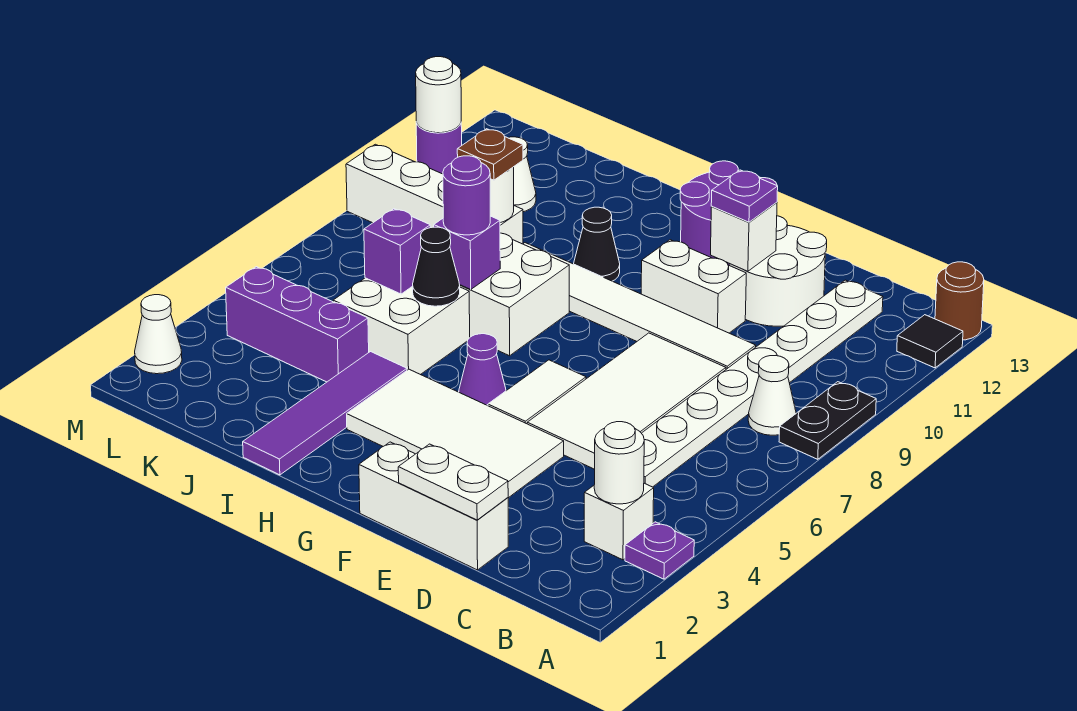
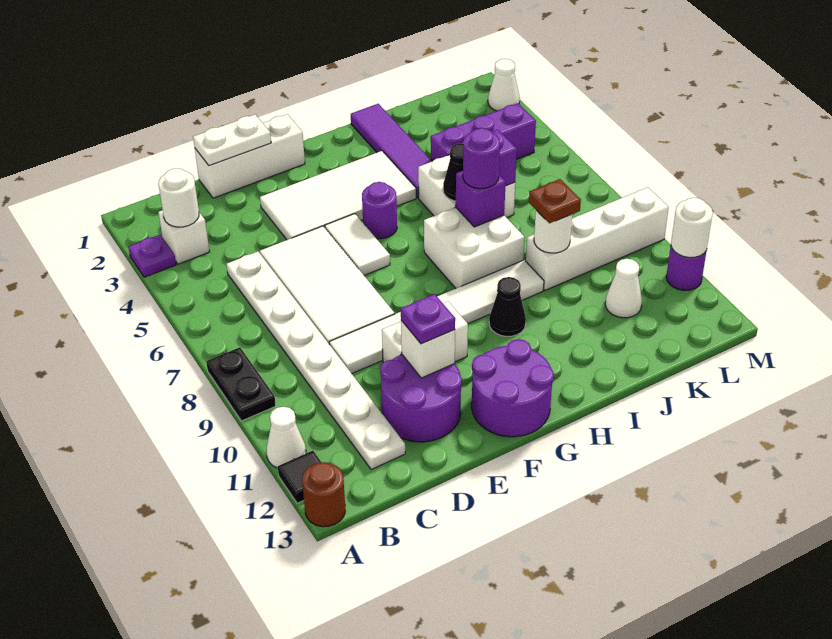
white cone B8 level 1 -> white cone A11 level 1
white round brick D11:E12 level 1 -> purple round brick D11:E12 level 1
purple cone G5 level 1 -> purple round brick G5 level 1

